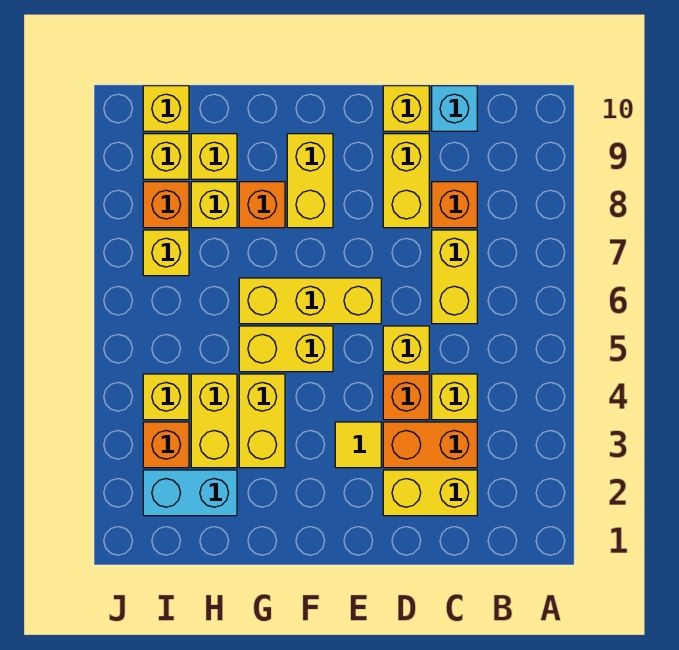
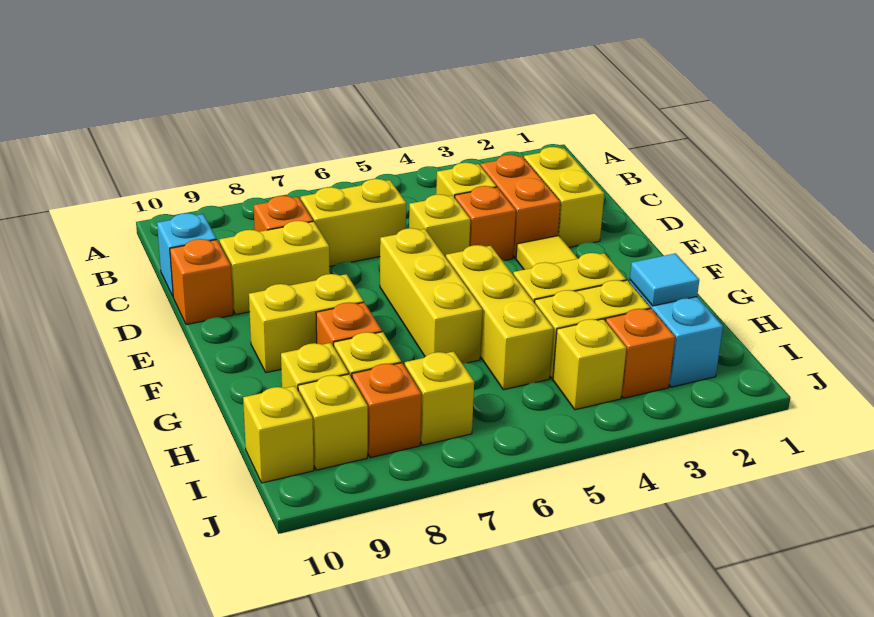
yellow brick D10 level 1 -> orange brick D10 level 1
yellow brick F5:G5 level 1 -> yellow brick F5:H5 level 1
none -> cyan tile H2 level 2

